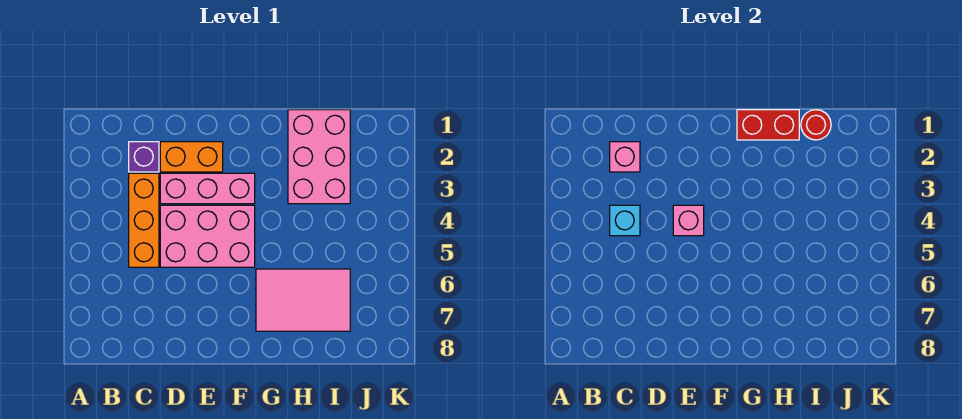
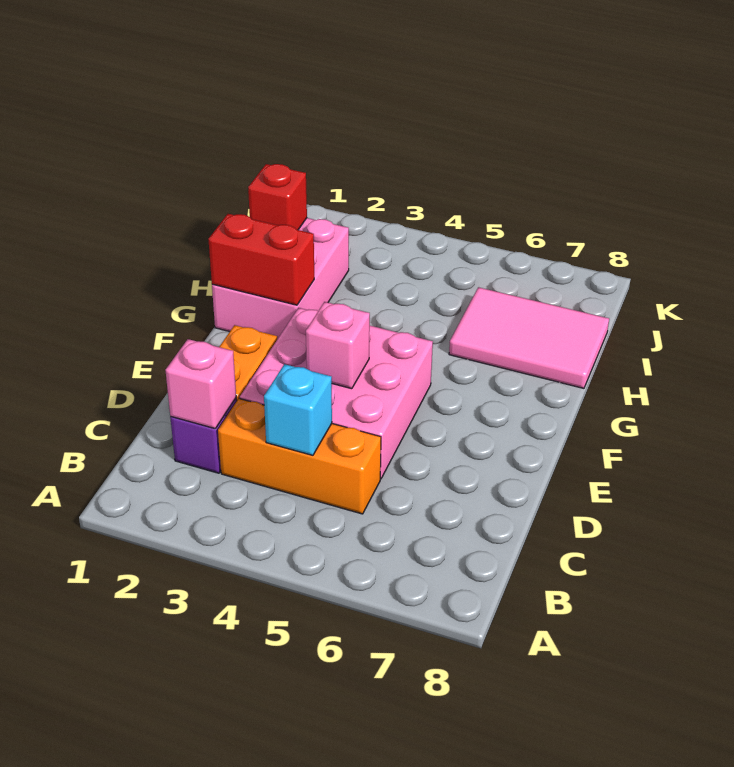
red brick G1:H1 level 2 -> red brick G1:G2 level 2
pink tile G6:I7 level 1 -> pink tile H6:I8 level 1
pink brick H1:I3 level 1 -> pink brick G1:I2 level 1
red round brick I1 level 2 -> red brick I1 level 2

